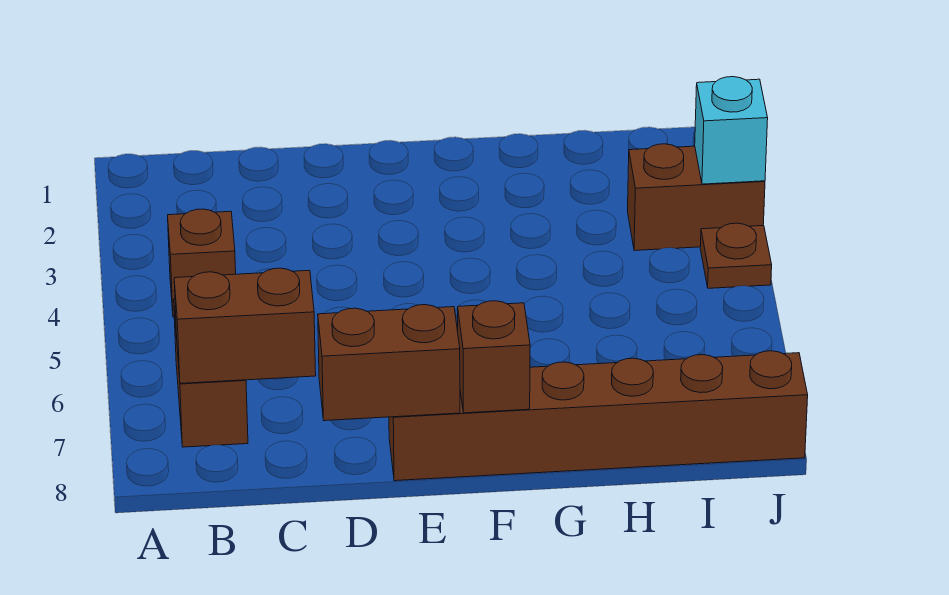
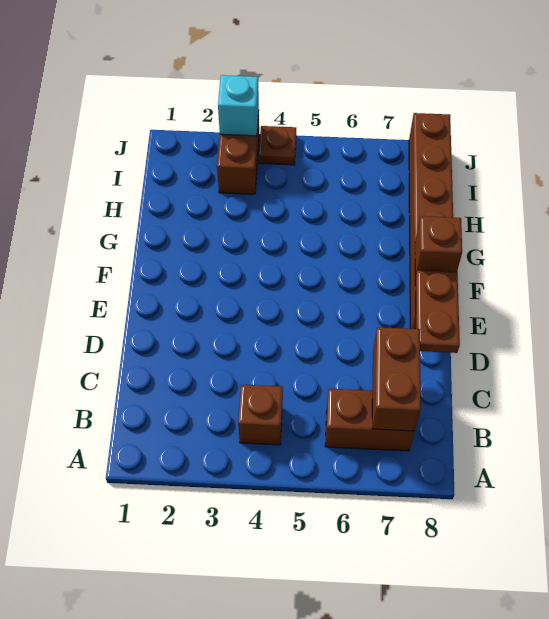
brown brick D8:E8 level 2 -> brown plate D8:E8 level 2

